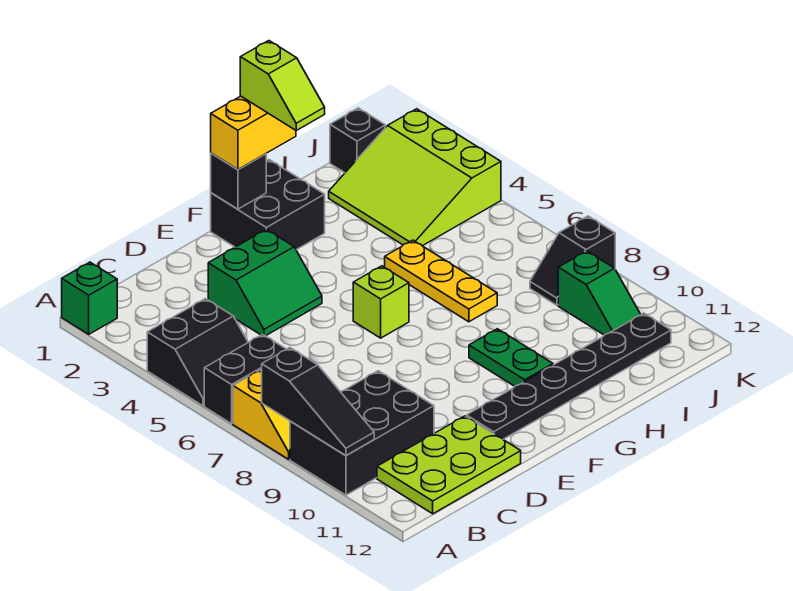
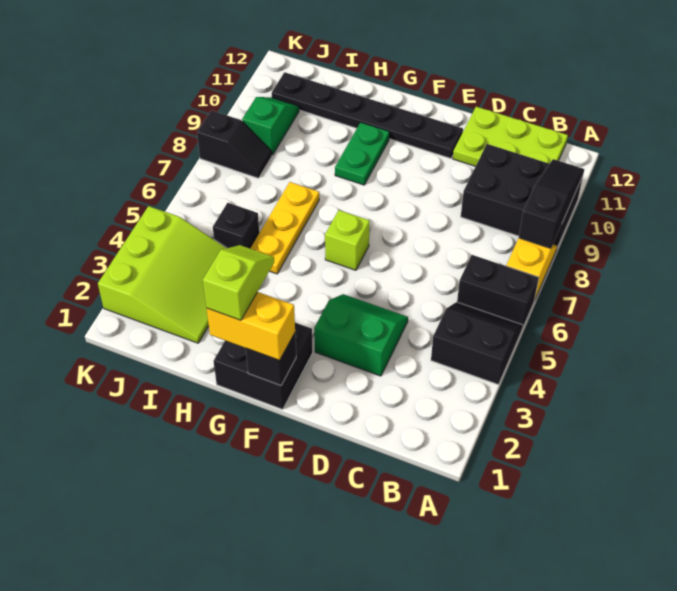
green brick A1 level 1 -> none
black brick J1 level 1 -> black brick I5 level 1

